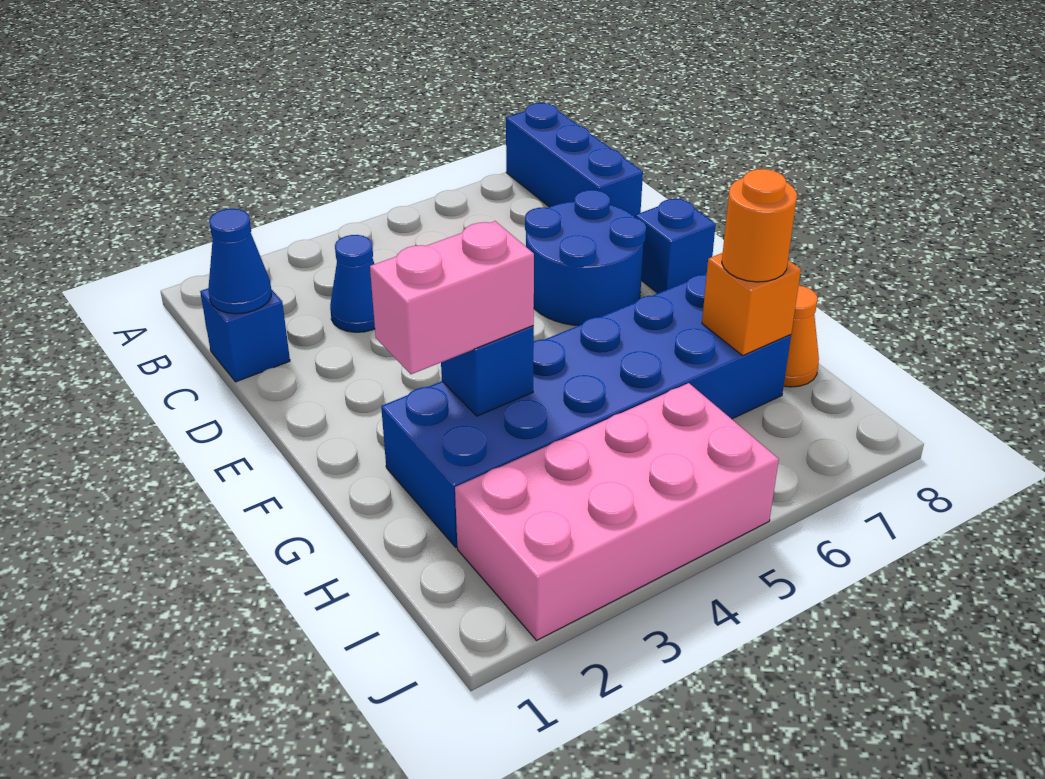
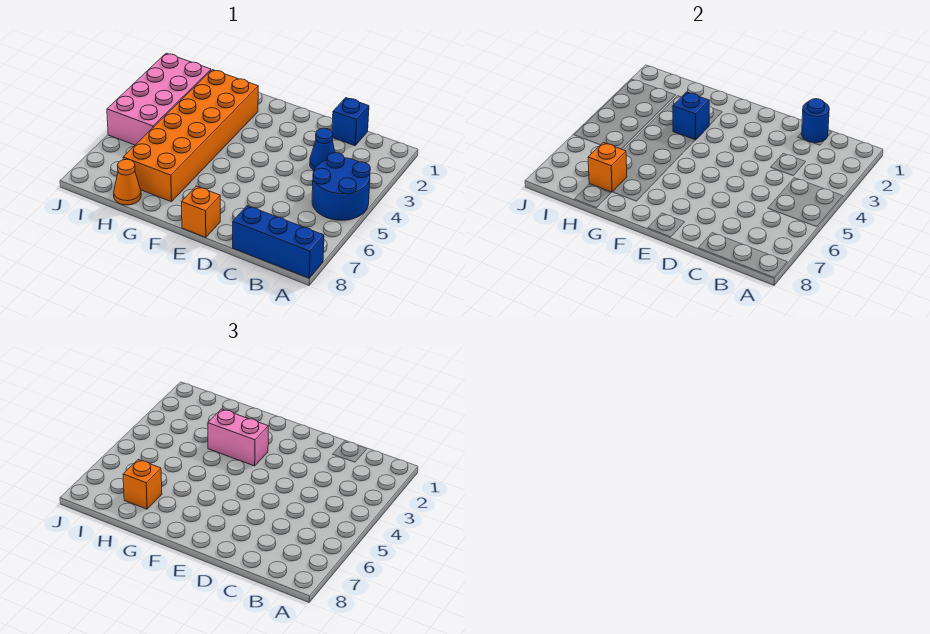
blue cone C1 level 2 -> blue round brick C1 level 2
blue round brick D6:E7 level 1 -> blue round brick A4:B5 level 1
blue brick E8 level 1 -> orange brick E8 level 1
blue brick G2:H7 level 1 -> orange brick G2:H7 level 1
pink brick G2:G3 level 3 -> pink brick F3:G3 level 3
orange round brick H7 level 3 -> orange brick H7 level 3

